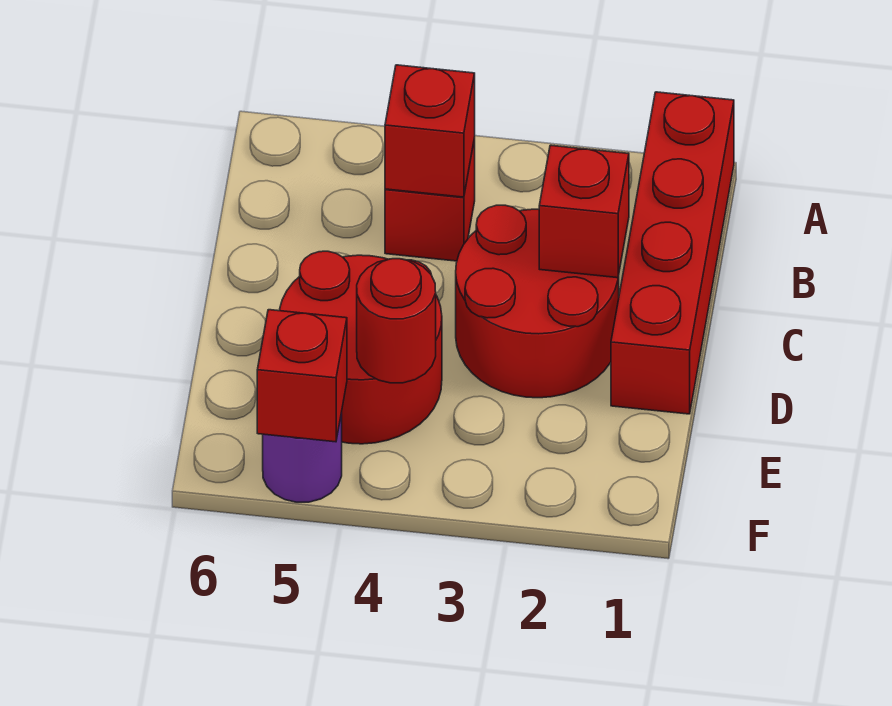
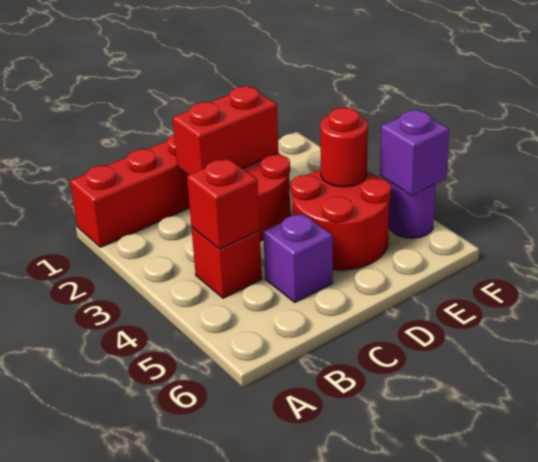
red brick C2 level 2 -> red brick C2:D2 level 2
none -> purple brick C5 level 1
red brick F5 level 2 -> purple brick F5 level 2

